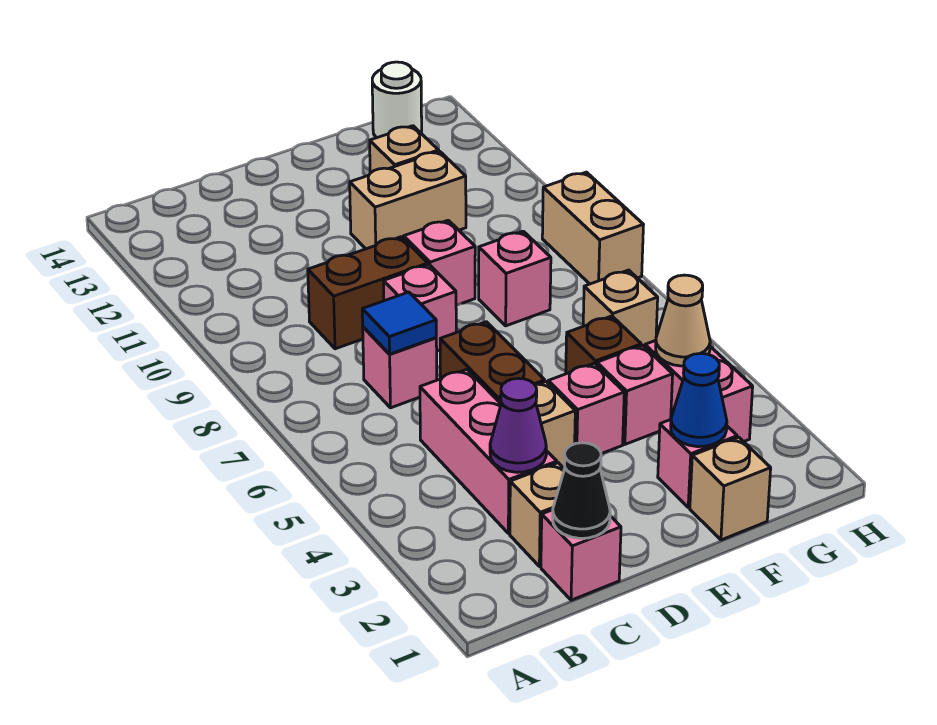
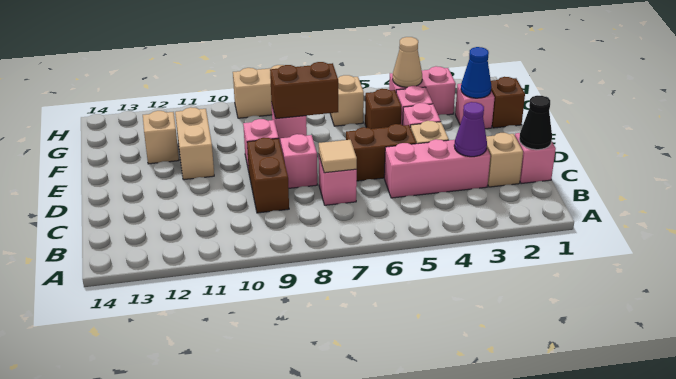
blue tile C7 level 2 -> tan tile C7 level 2
tan brick F1 level 1 -> brown brick F1 level 1
none -> brown brick F7:F8 level 2
white round brick G14 level 1 -> none

